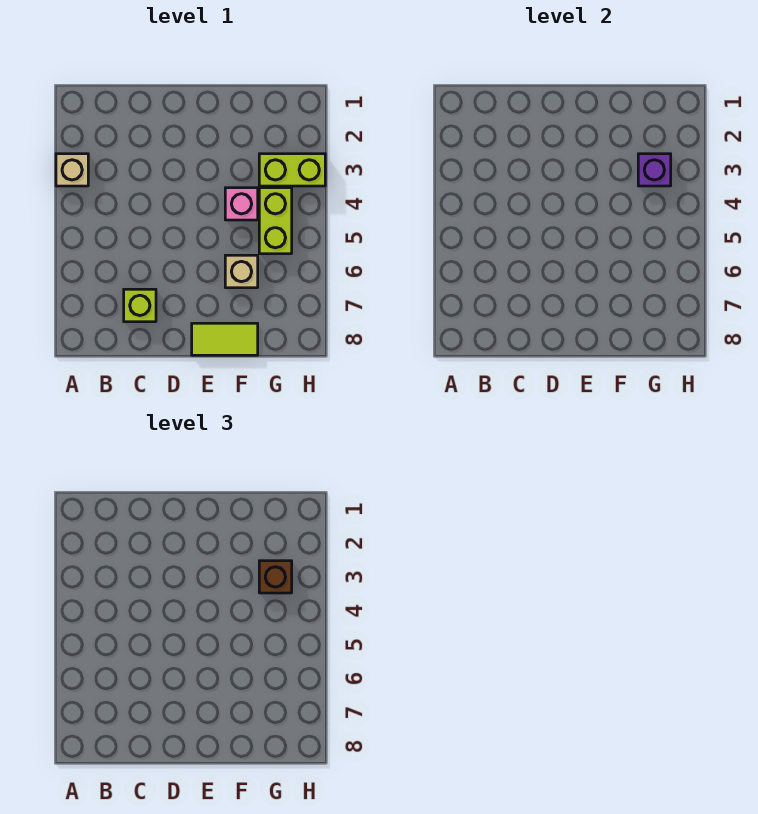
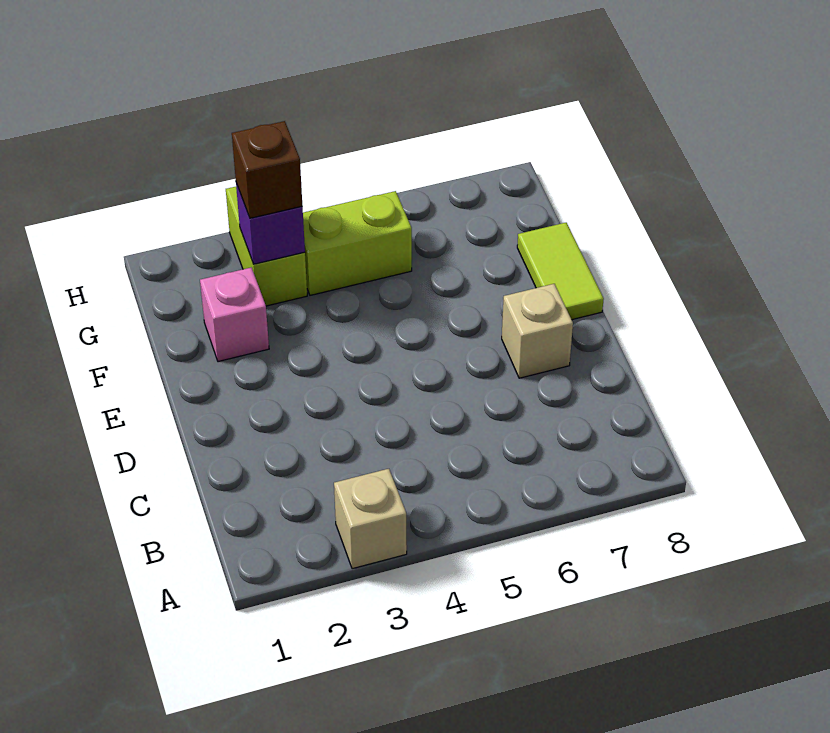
lime brick C7 level 1 -> none
pink brick F4 level 1 -> pink brick F2 level 1
tan brick F6 level 1 -> tan brick D7 level 1

